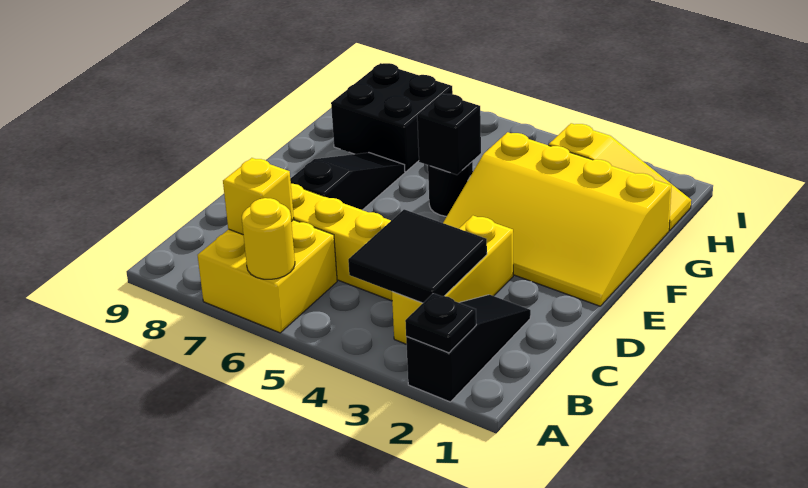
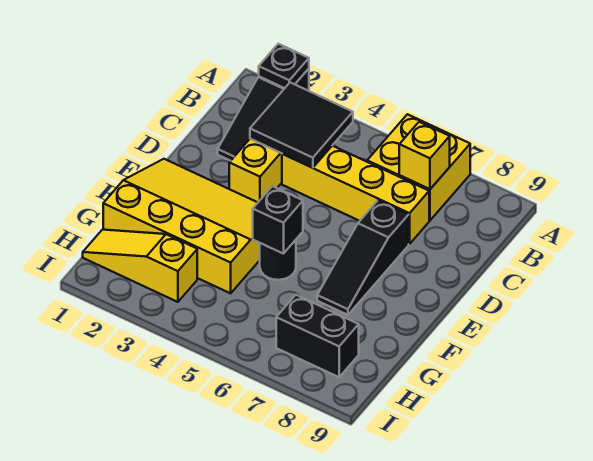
yellow round brick A6 level 2 -> none
black brick G7:H8 level 1 -> black brick H7:H8 level 1

